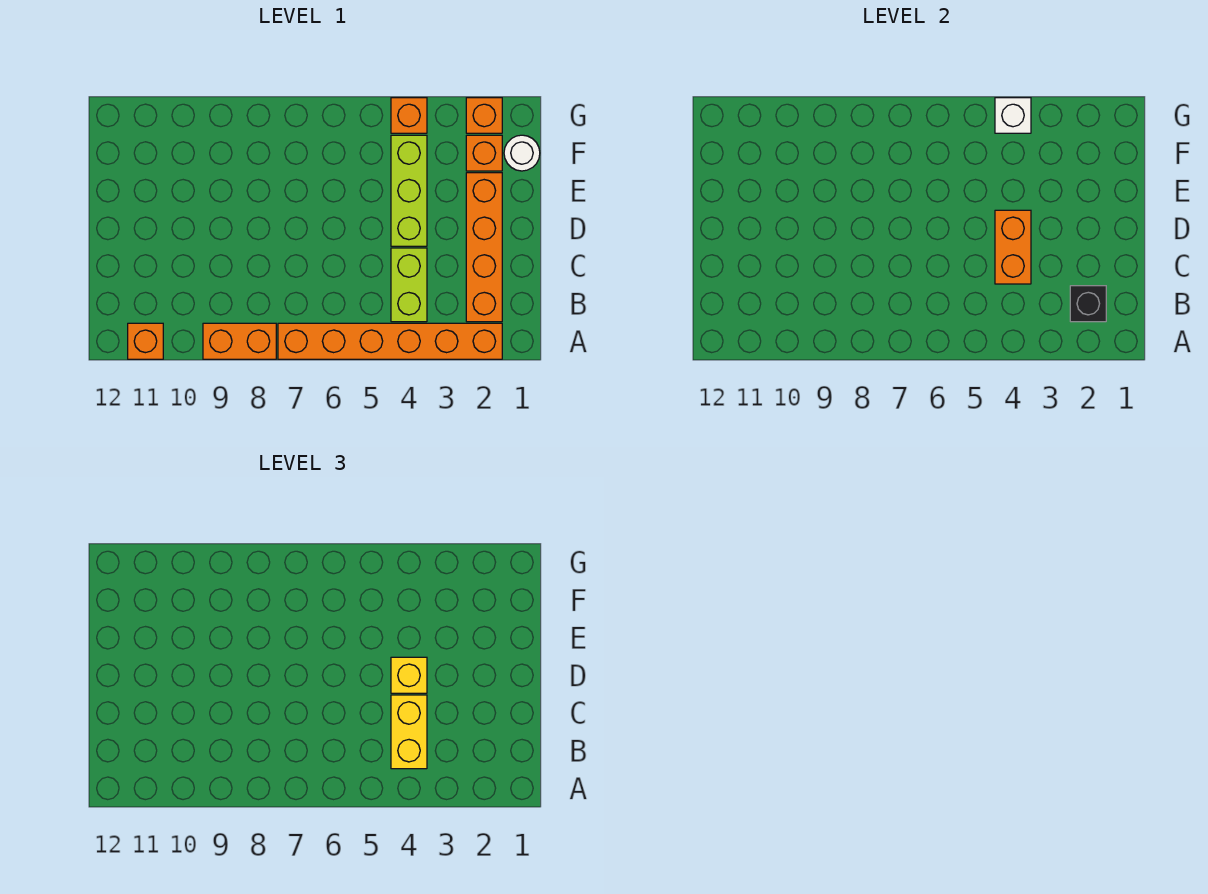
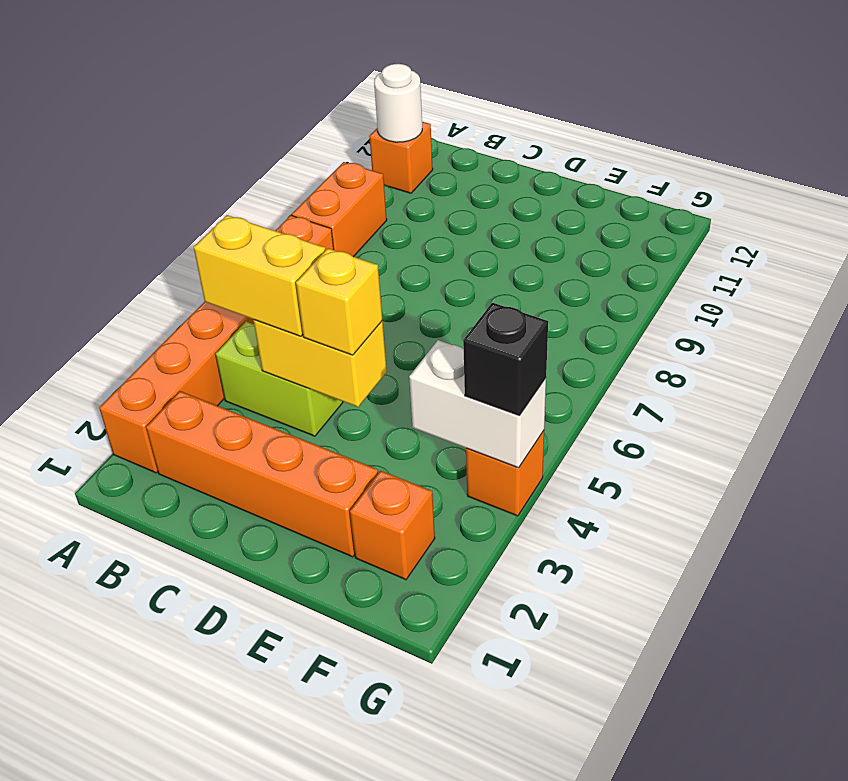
black brick B2 level 2 -> black brick G4 level 3
orange brick C4:D4 level 2 -> yellow brick C4:D4 level 2
lime brick D4:F4 level 1 -> none
white round brick F1 level 1 -> white round brick A11 level 2
orange brick G2 level 1 -> none
white brick G4 level 2 -> white brick F4:G4 level 2

